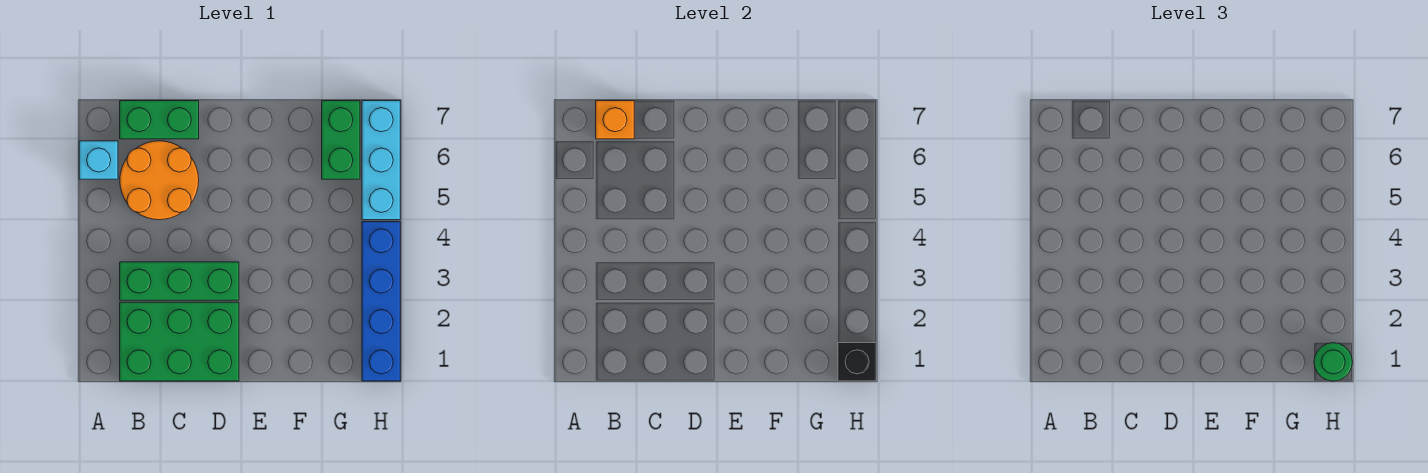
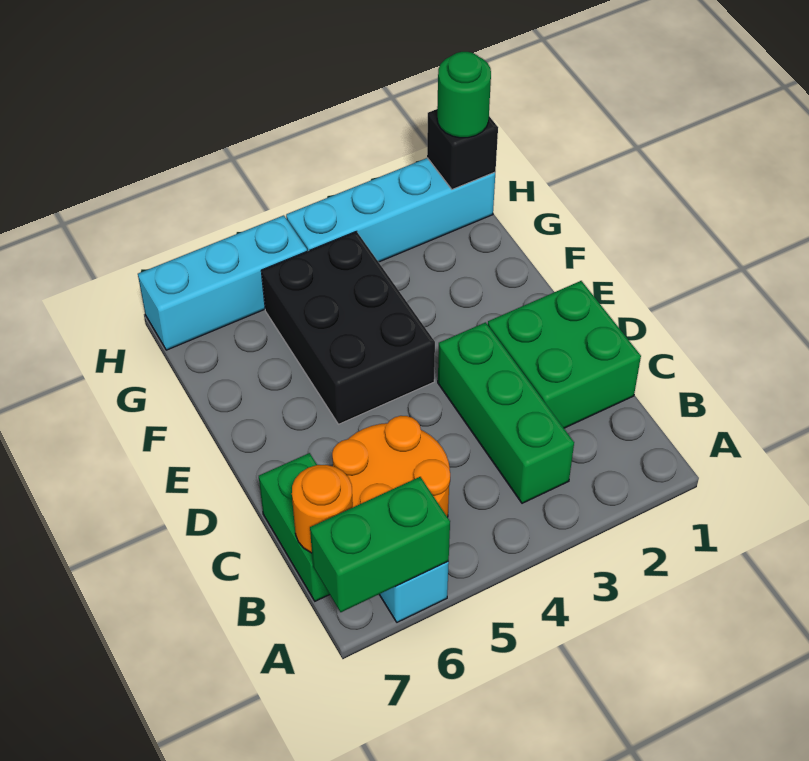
green brick B1:D2 level 1 -> green brick C1:D2 level 1
orange brick B7 level 2 -> orange round brick B7 level 2
none -> black brick E4:G5 level 1
green brick G6:G7 level 1 -> green brick A6:A7 level 2
blue brick H1:H4 level 1 -> cyan brick H1:H4 level 1

